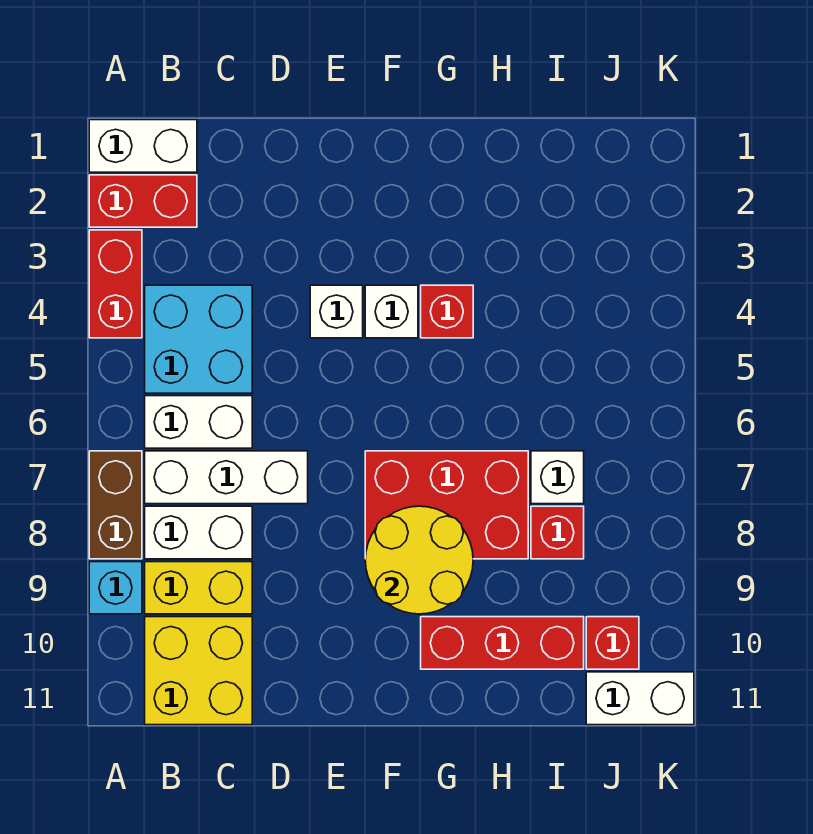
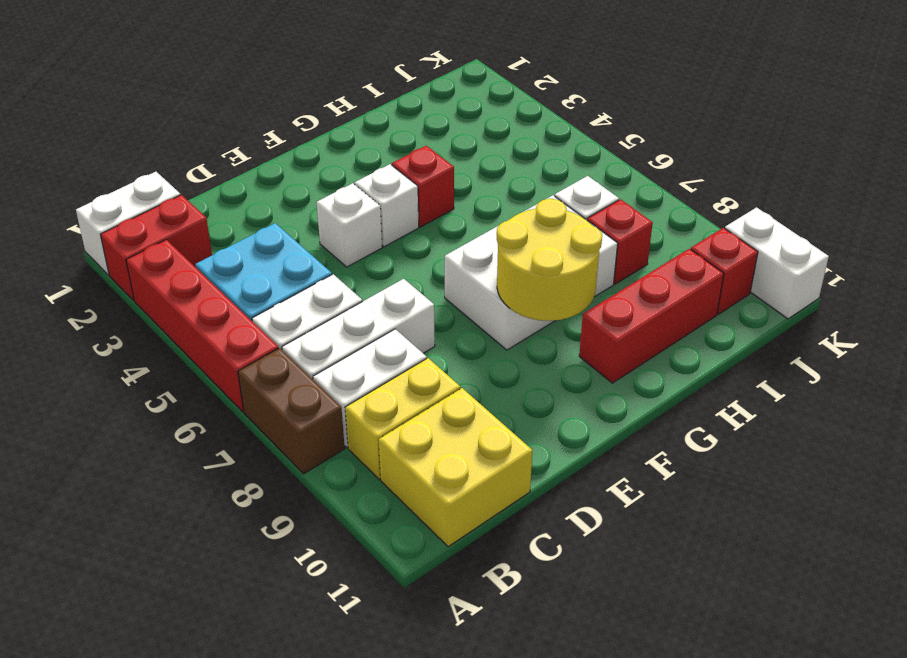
red brick A3:A4 level 1 -> red brick A3:A6 level 1
cyan brick A9 level 1 -> none
red brick F7:H8 level 1 -> white brick F7:H8 level 1
white brick J11:K11 level 1 -> white brick K10:K11 level 1

